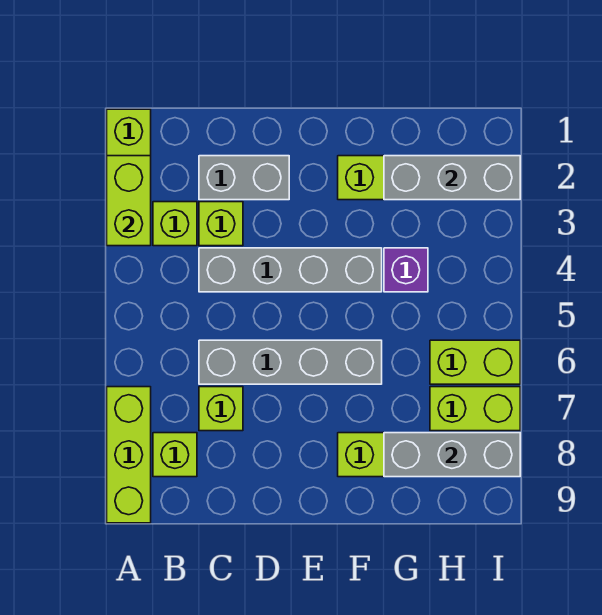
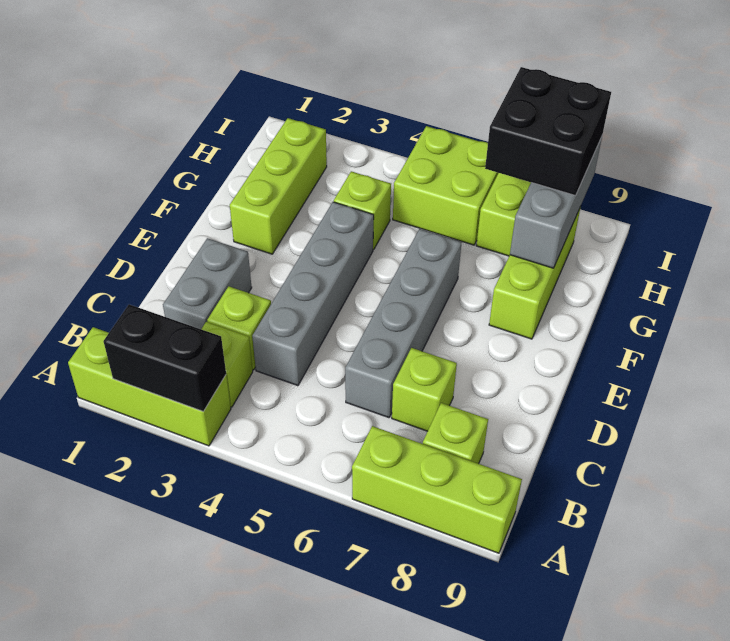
lime brick A2:A3 level 2 -> black brick A2:A3 level 2
grey brick G2:I2 level 2 -> none
purple brick G4 level 1 -> lime brick G4 level 1
lime brick H6:I6 level 1 -> lime brick H5:I6 level 1
none -> black brick H7:I8 level 3

